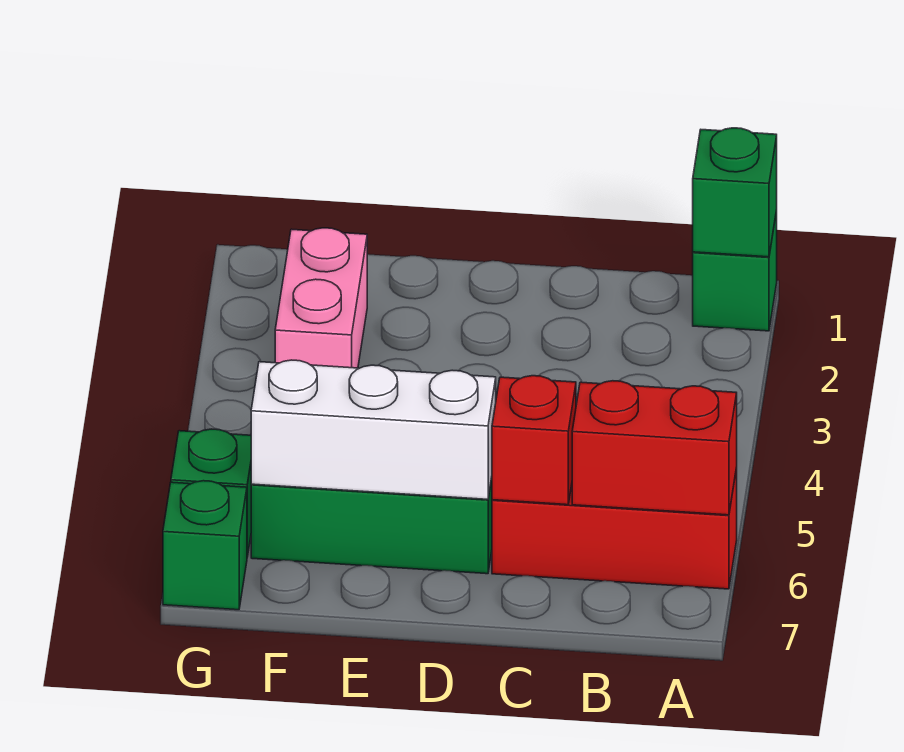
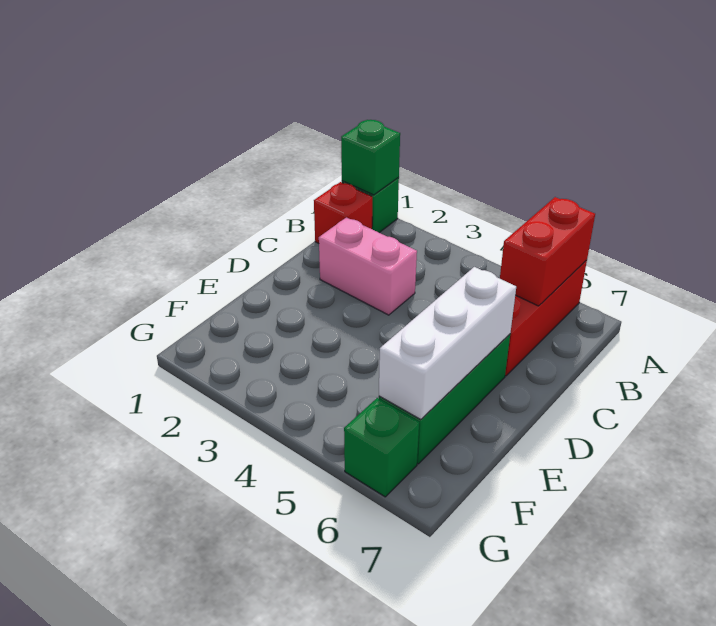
red brick C6 level 2 -> red brick B1 level 1
pink brick F2:F3 level 1 -> pink brick C2:C3 level 1
green brick G7 level 1 -> none

